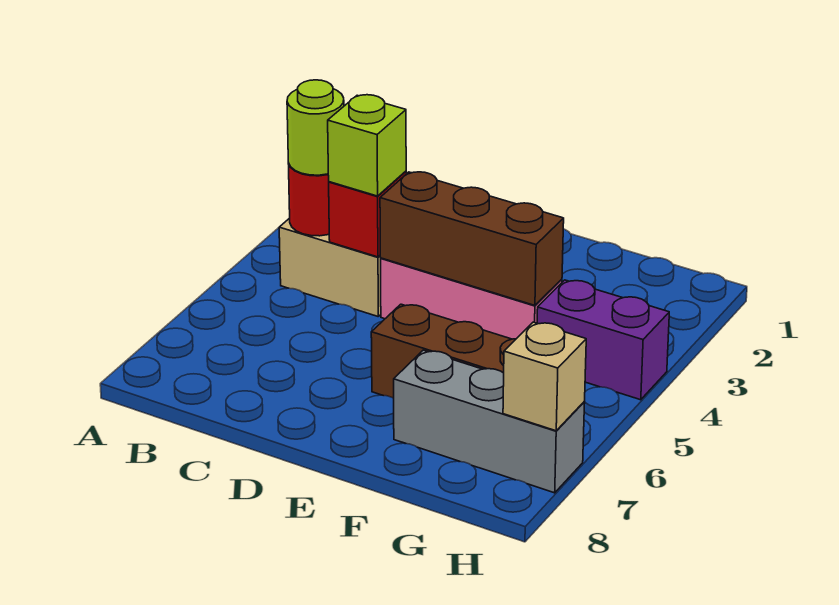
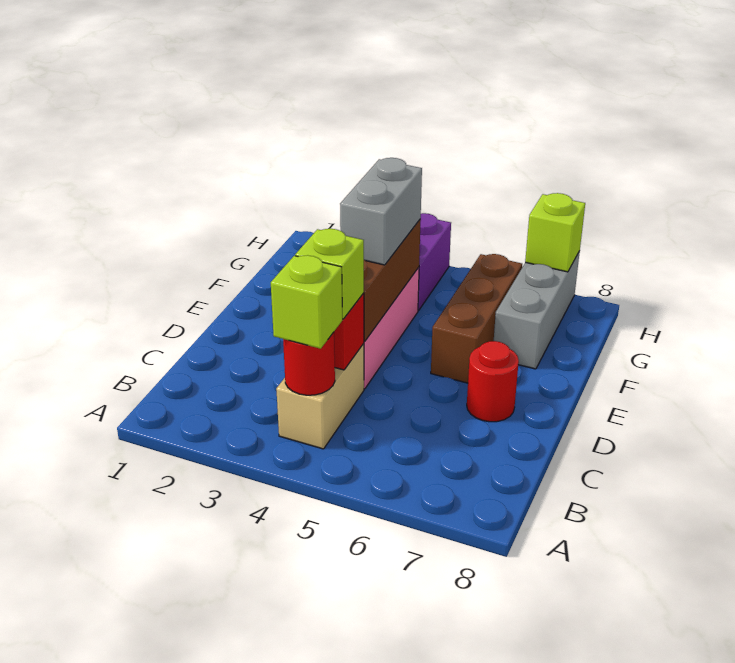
lime round brick B4 level 3 -> lime brick B4 level 3
none -> red round brick D7 level 1
none -> grey brick E4:F4 level 3
tan brick H7 level 2 -> lime brick H7 level 2

